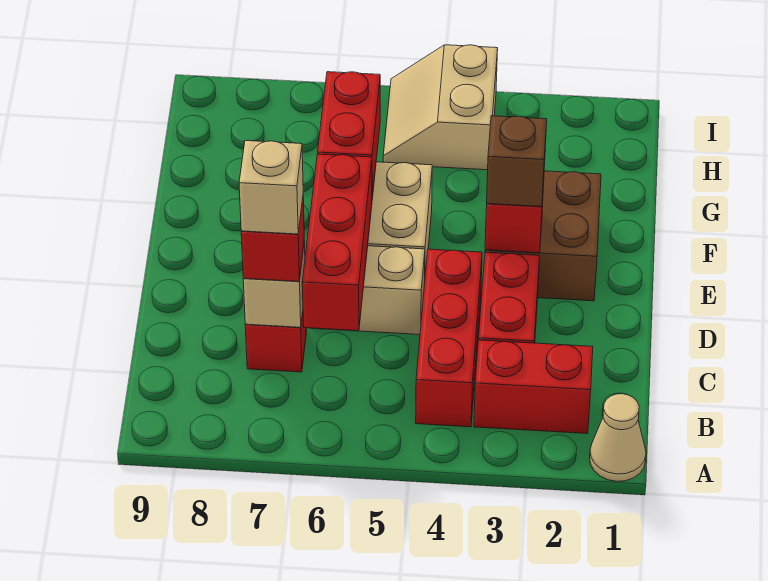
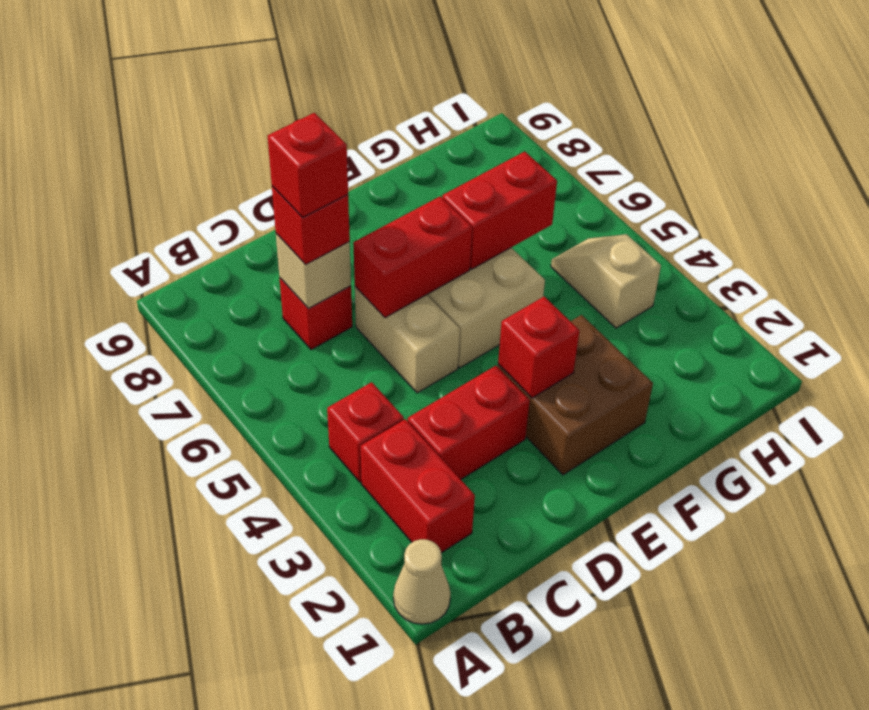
red brick B4:D4 level 1 -> red brick B4 level 1
red brick C6:E6 level 2 -> red brick D6:E6 level 2
tan brick C7 level 4 -> red brick C7 level 4
brown brick E3 level 3 -> none
tan slope H4:I5 level 1 top 4 -> tan slope H4:H5 level 1 top 4

